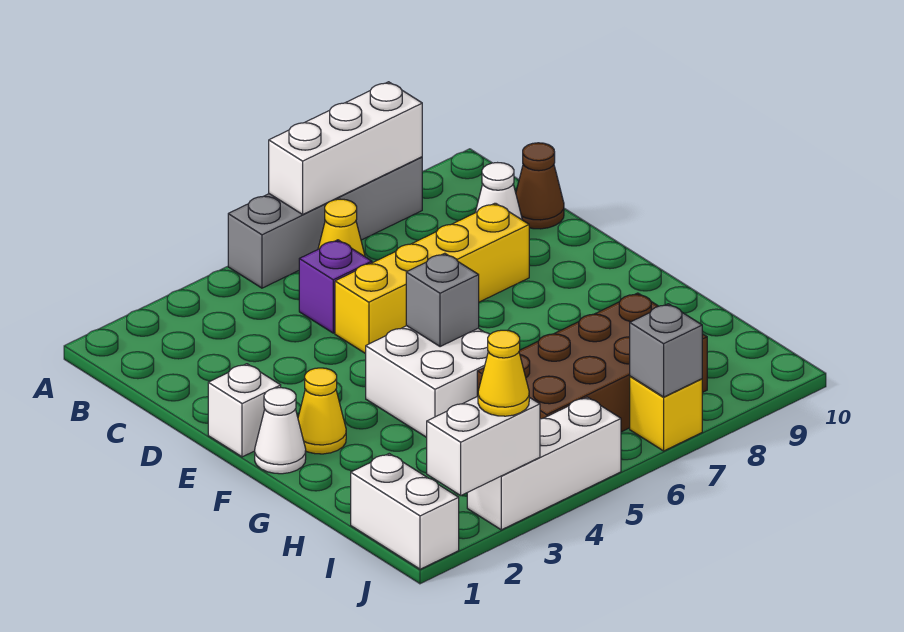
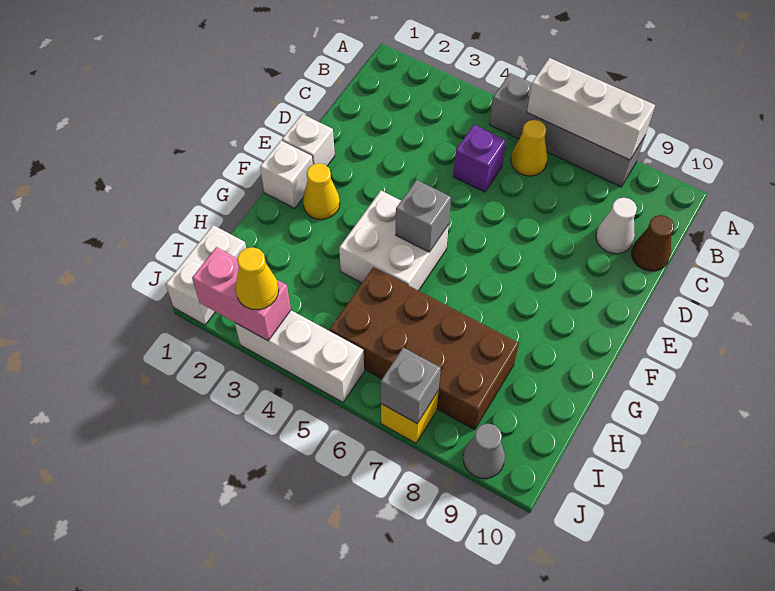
yellow brick D5:D8 level 1 -> none
white cone F1 level 1 -> white brick F1 level 1
white brick J2:J3 level 2 -> pink brick J2:J3 level 2
none -> grey cone J9 level 1

